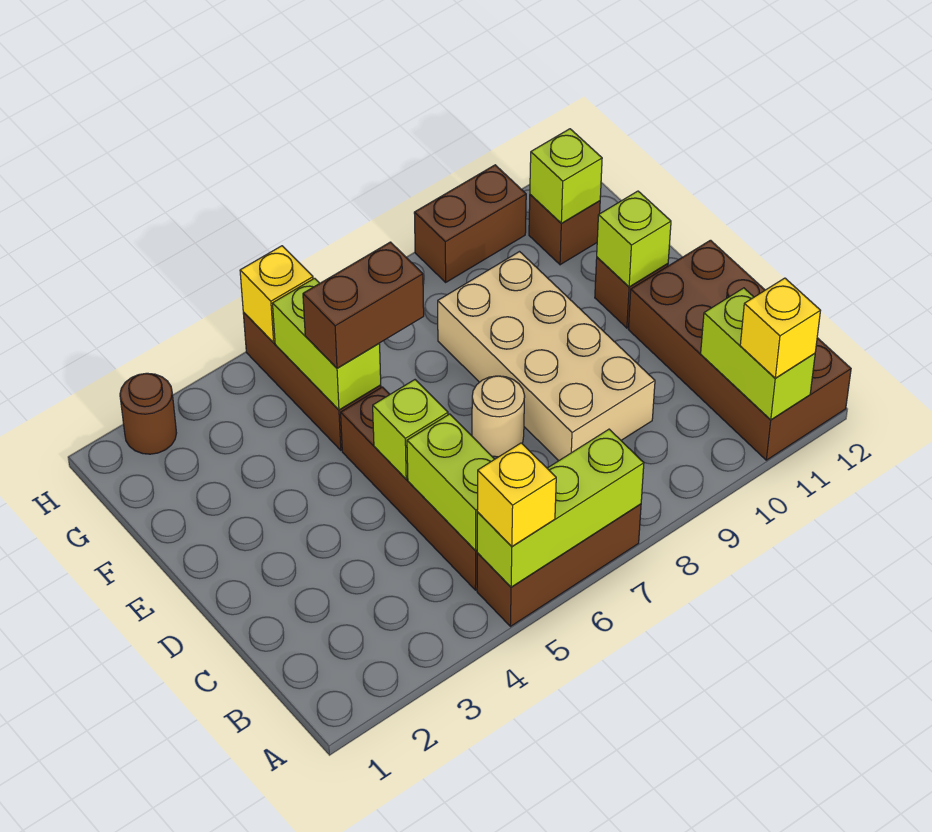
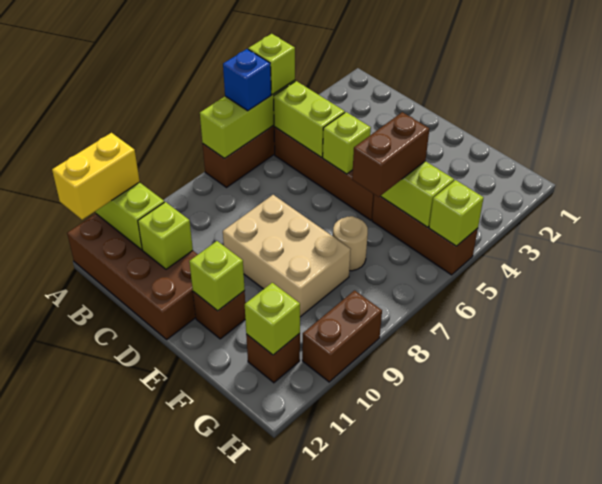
yellow brick A5 level 3 -> lime brick A5 level 3
none -> blue brick A6 level 3
yellow brick A11 level 3 -> yellow brick A11:A12 level 3
tan brick C8:F9 level 1 -> tan brick D8:F9 level 1
none -> lime brick C11 level 2
tan round brick D7 level 1 -> tan round brick F7 level 1
brown round brick H2 level 1 -> none
yellow brick H5 level 2 -> lime brick H5 level 2

